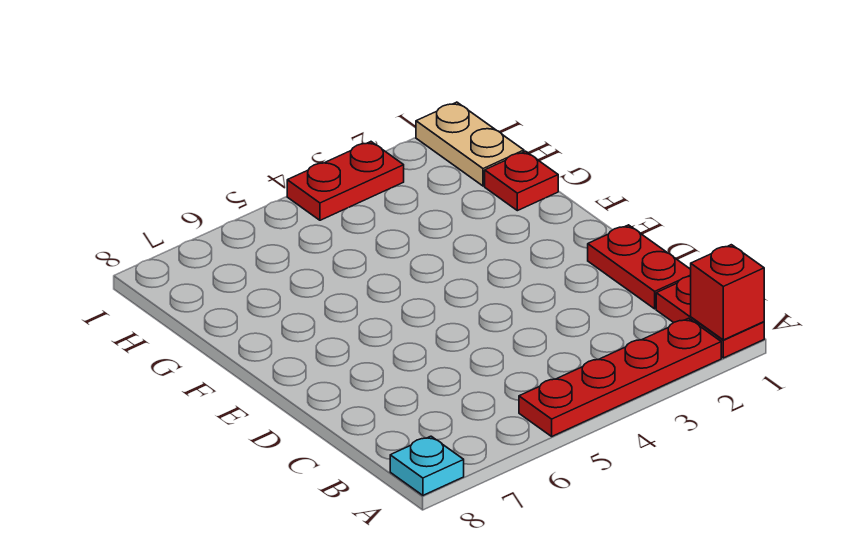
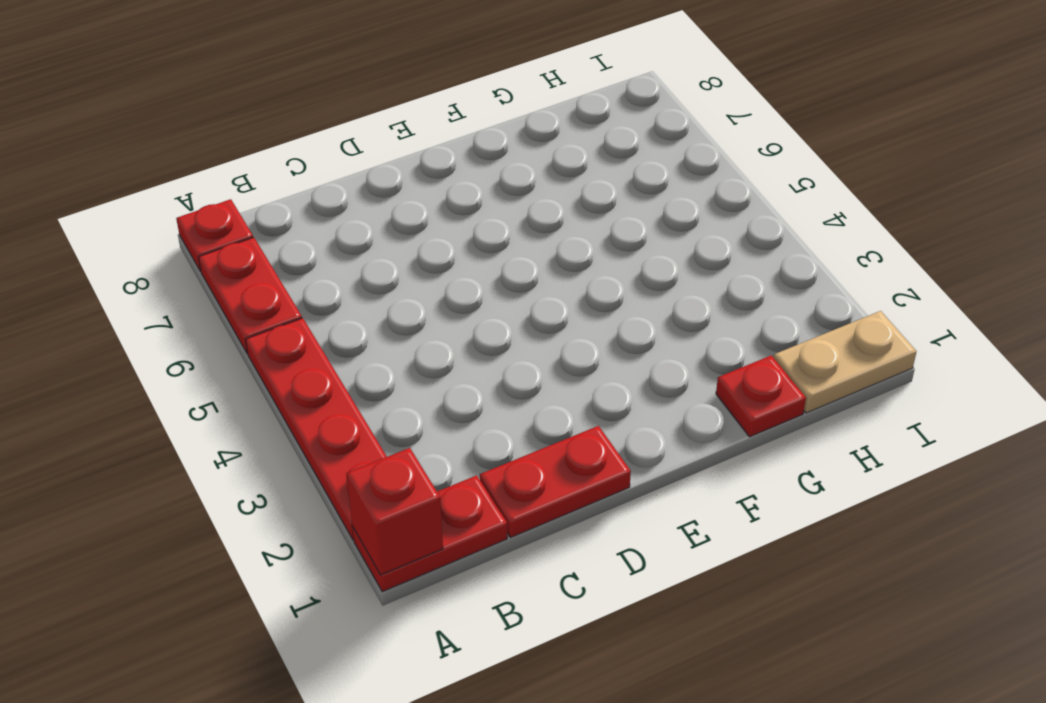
cyan plate A8 level 1 -> red plate A8 level 1
red plate I3:I4 level 1 -> red plate A6:A7 level 1

